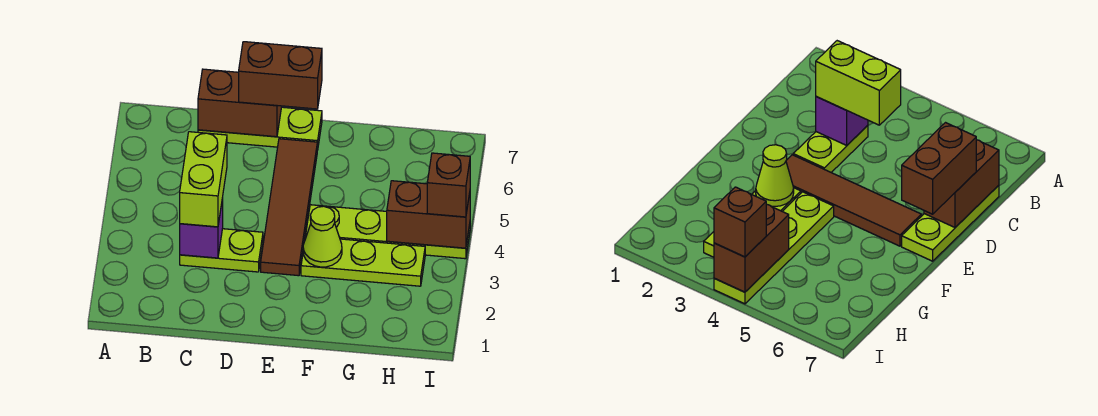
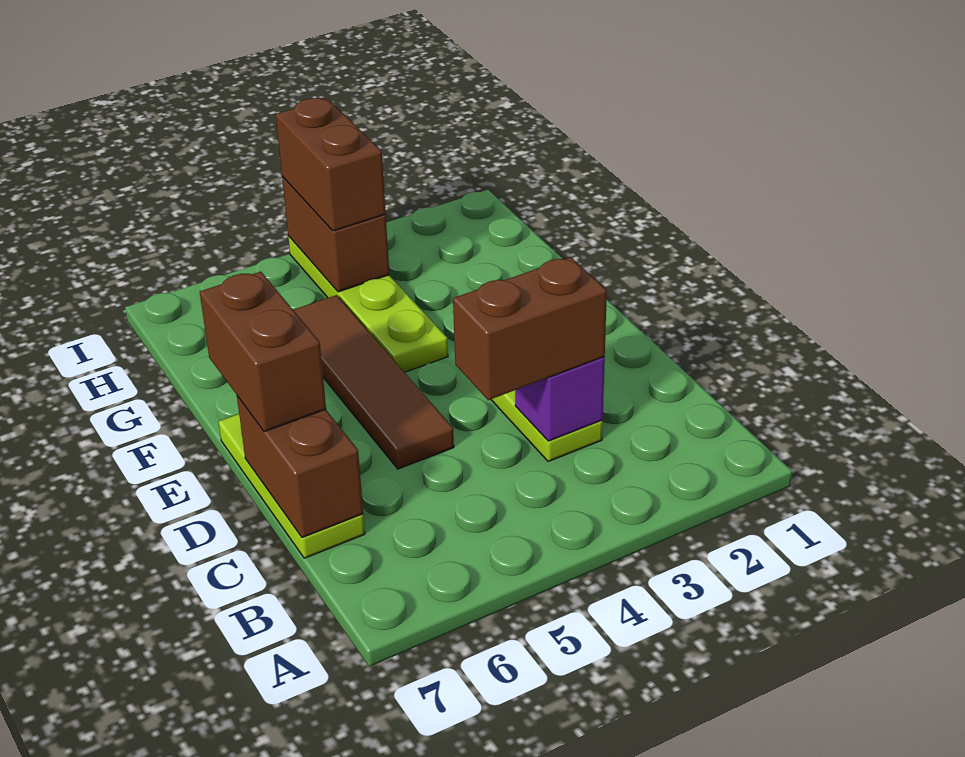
lime brick C3:C4 level 3 -> brown brick C3:C4 level 3
brown tile E3:E6 level 1 -> brown tile D5:G5 level 1
lime plate F3:H3 level 1 -> none
lime cone F3 level 2 -> none
brown brick I4 level 3 -> brown brick H4:I4 level 3

